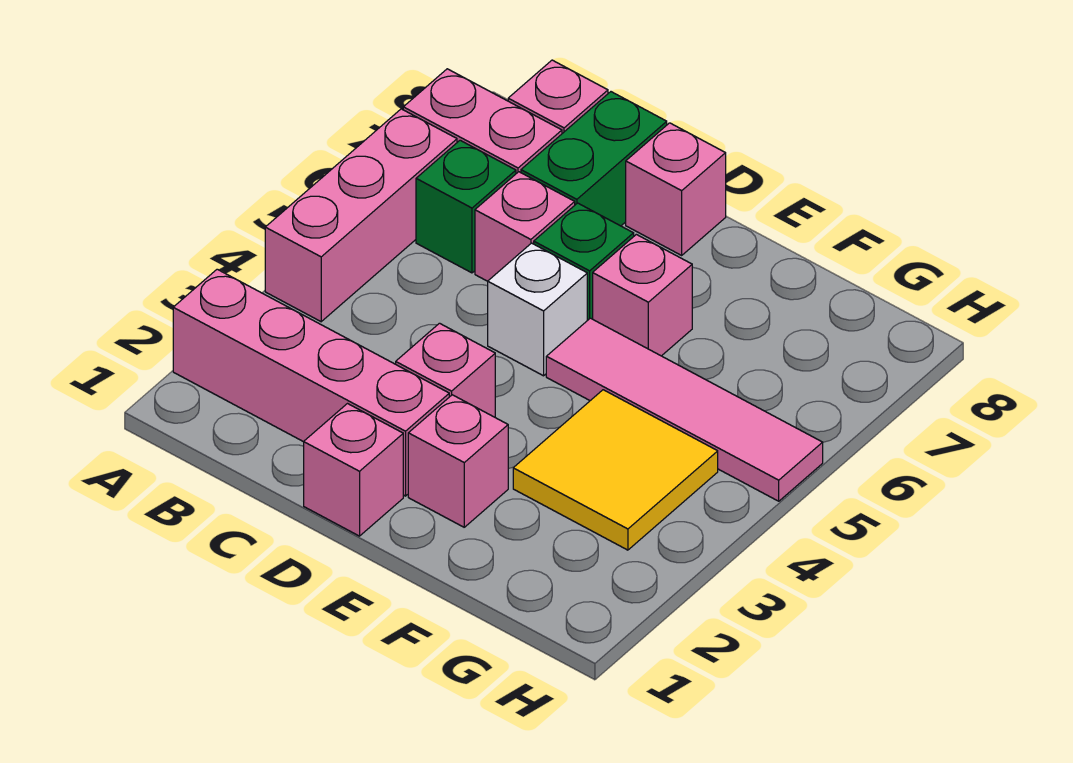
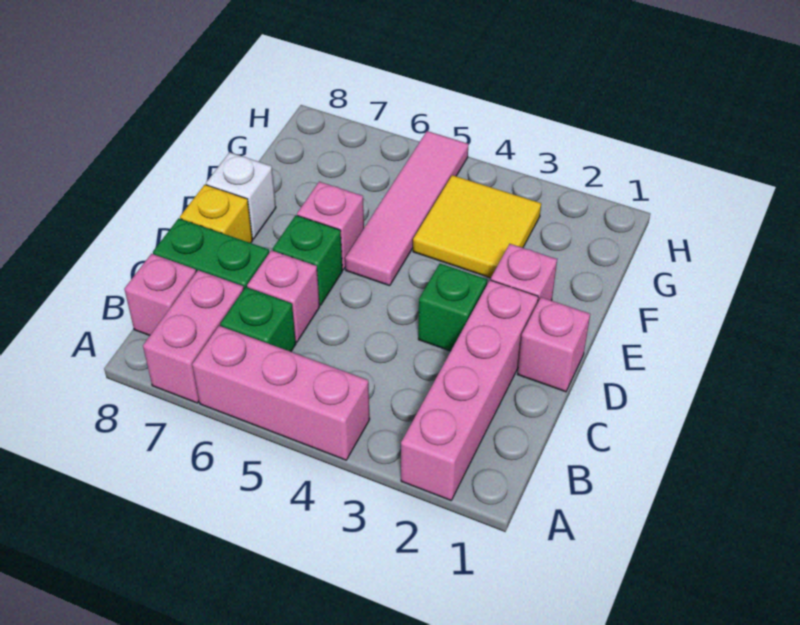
pink brick D3 level 1 -> green brick D3 level 1
white brick D5 level 1 -> white brick E8 level 1
pink brick D8 level 1 -> yellow brick D8 level 1

